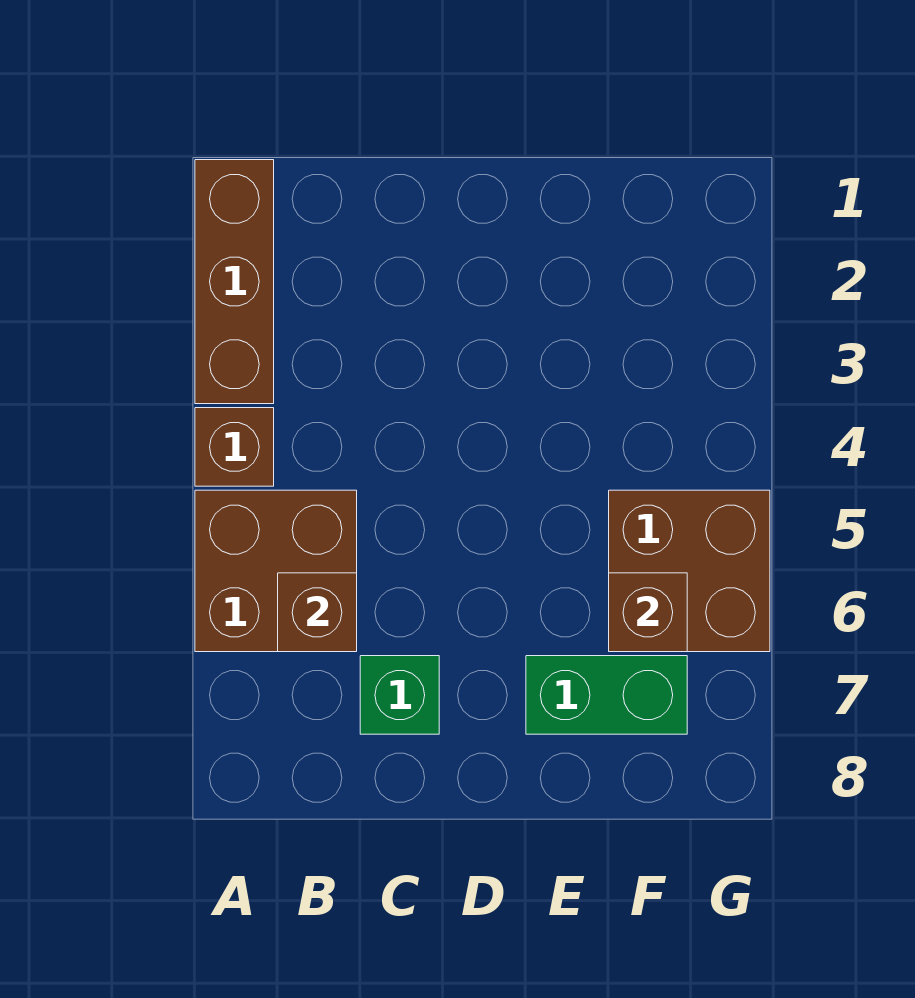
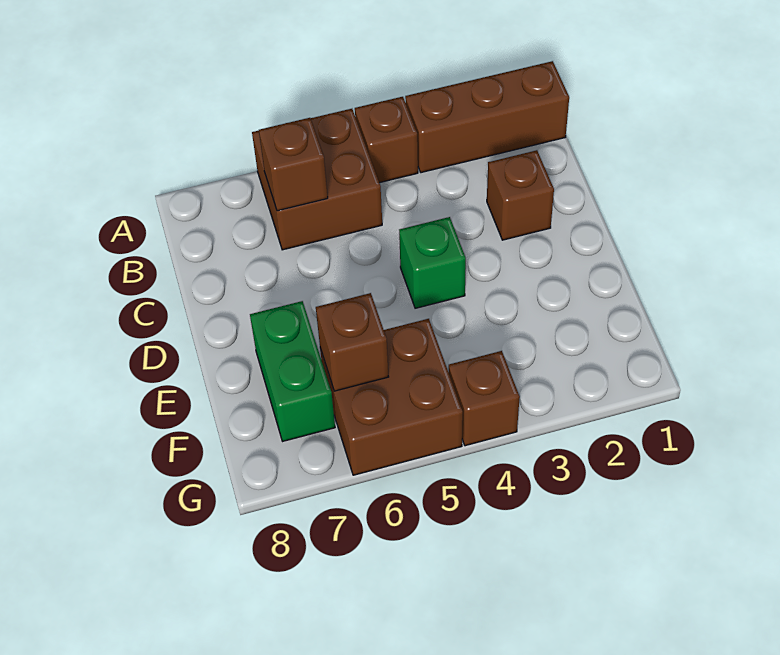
none -> brown brick C2 level 1
green brick C7 level 1 -> green brick D4 level 1
none -> brown brick G4 level 1

